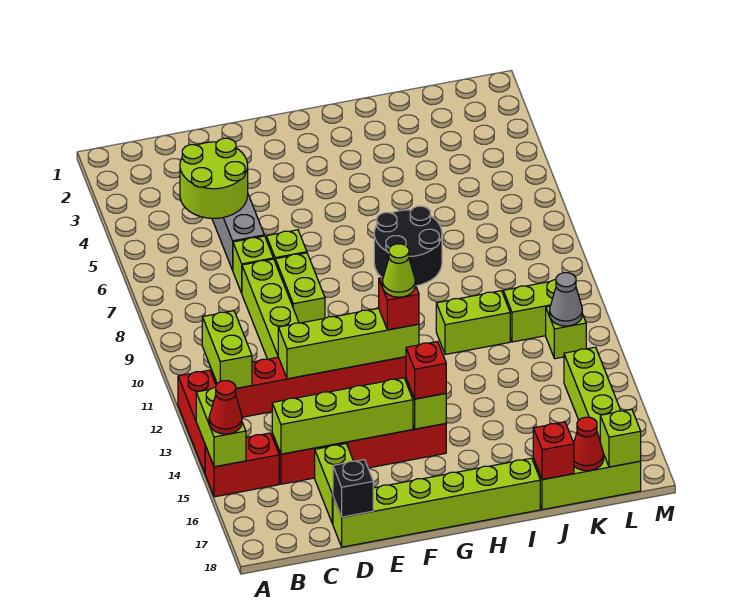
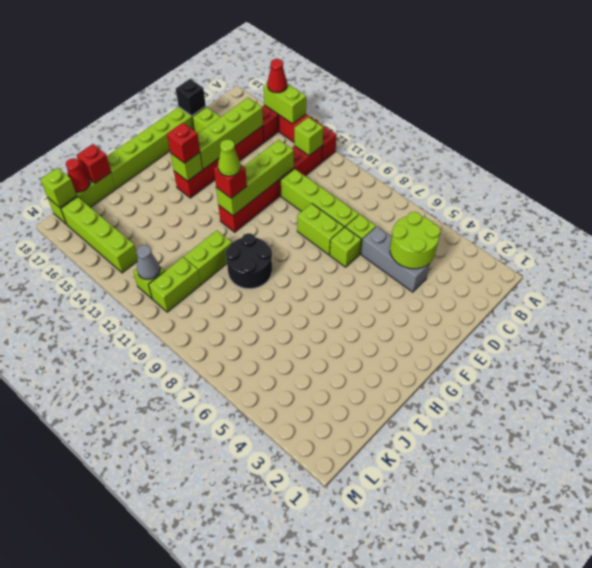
lime brick B11:B12 level 2 -> lime brick B12 level 2
black round brick H7:I8 level 1 -> black round brick H9:I10 level 1

